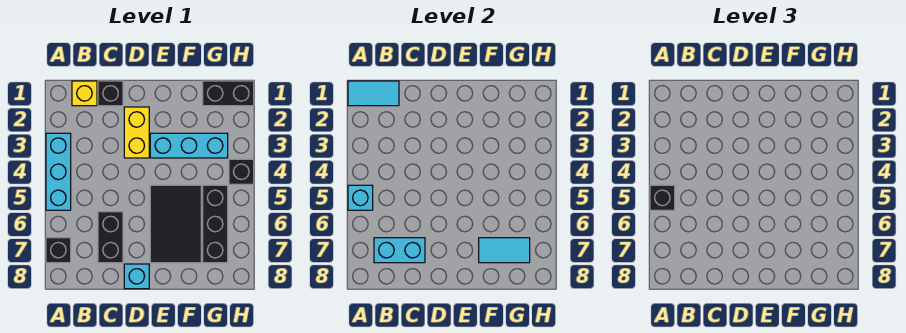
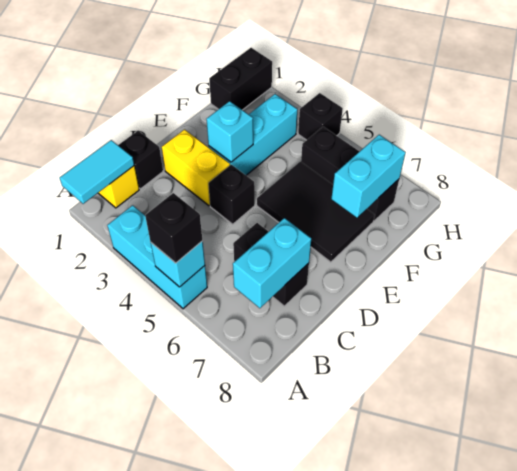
black brick A7 level 1 -> black brick D4 level 1
cyan brick D8 level 1 -> cyan brick E3 level 2
cyan tile F7:G7 level 2 -> cyan brick F7:G7 level 2

